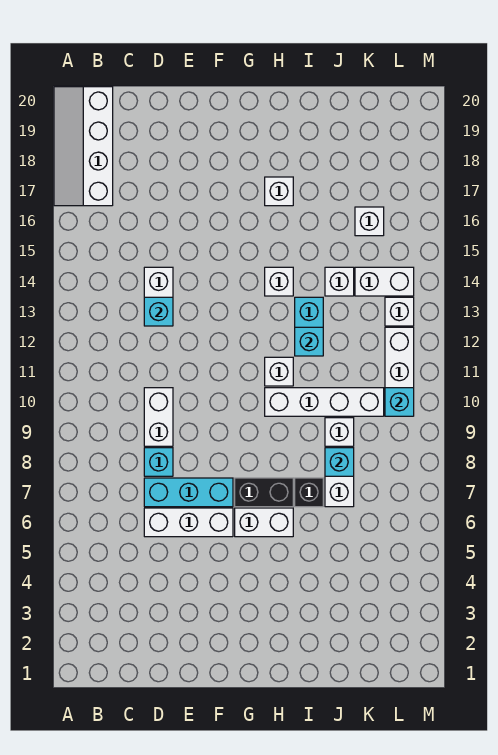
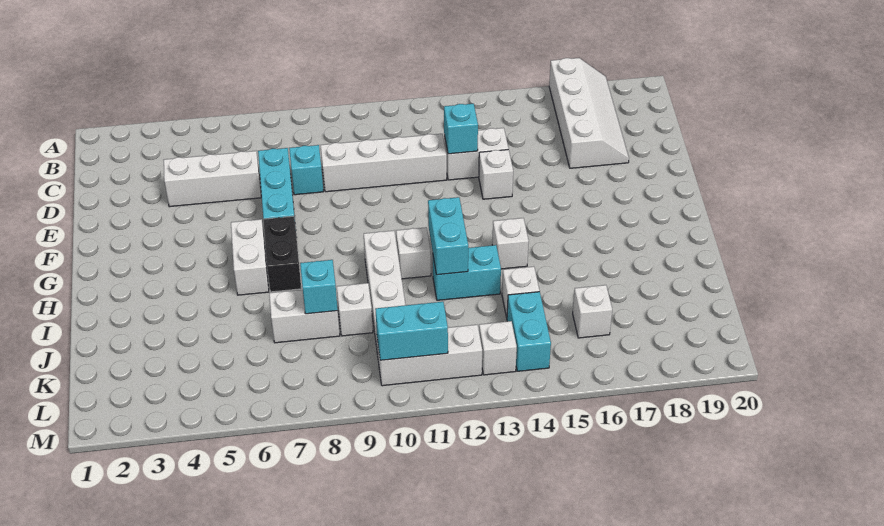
white slope A17:B20 level 1 top B -> white slope A17:D18 level 1 top 17
white brick D6:F6 level 1 -> white brick D4:D6 level 1
white brick D9:D10 level 1 -> white brick D9:D12 level 1
white brick H17 level 1 -> white brick E14 level 1
black brick I7 level 1 -> none
cyan brick I12 level 2 -> cyan brick H12:I12 level 2
white brick K14:L14 level 1 -> cyan brick K14:L14 level 1
cyan brick L10 level 2 -> cyan brick L10:L11 level 2

